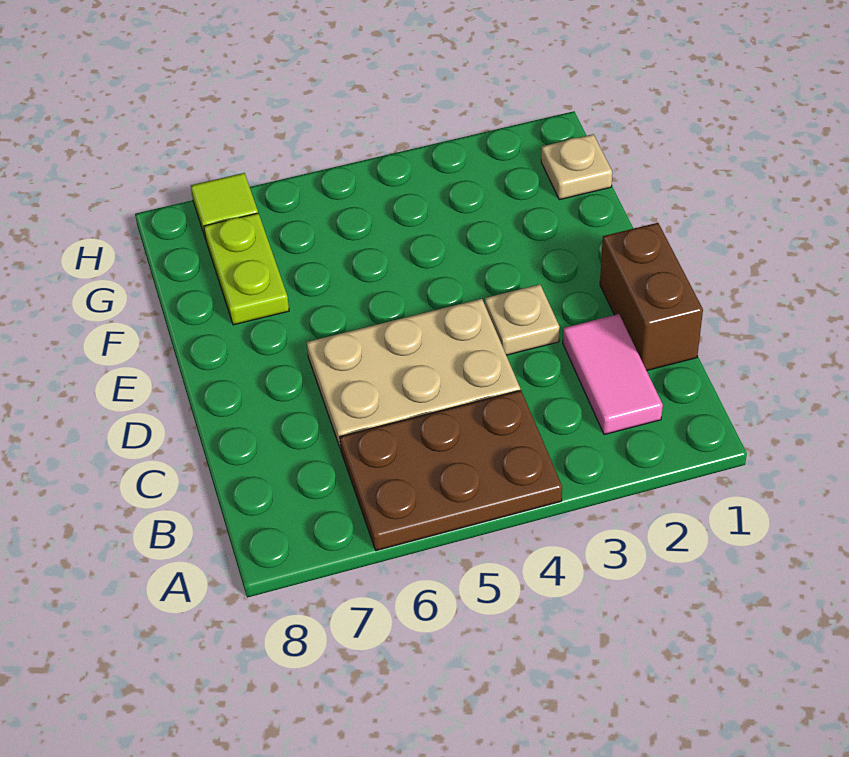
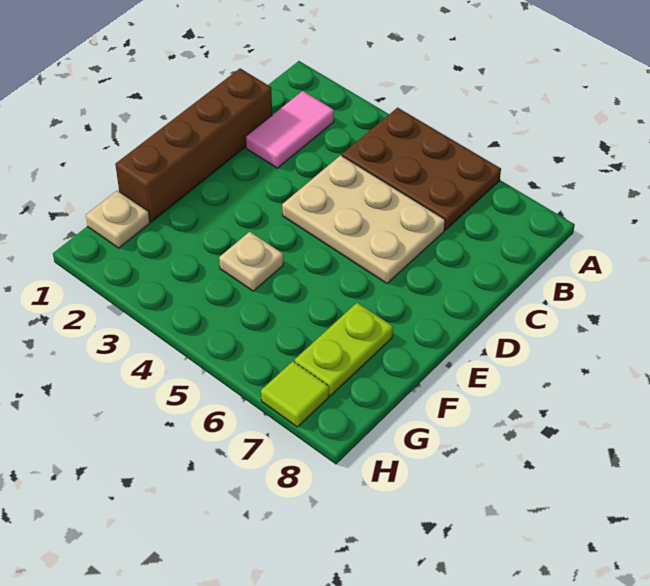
brown brick C1:D1 level 1 -> brown brick C1:F1 level 1
tan plate D3 level 1 -> tan plate F4 level 1

